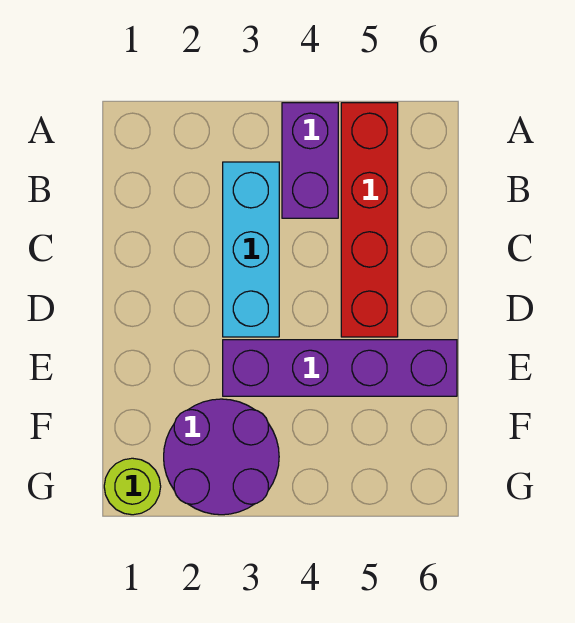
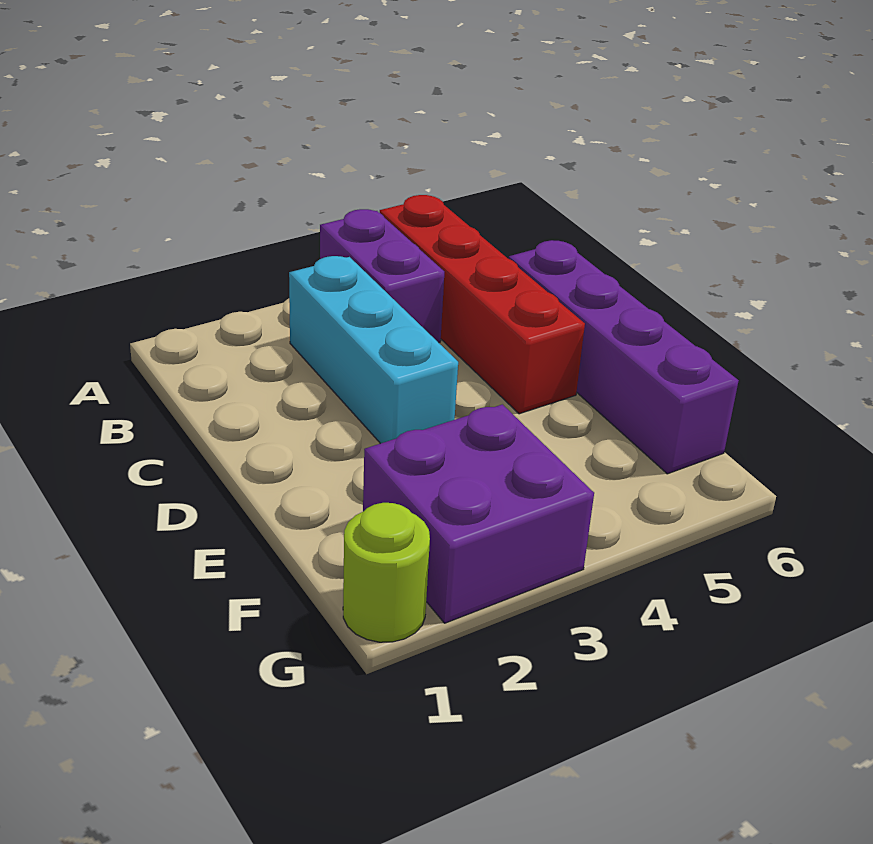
purple brick E3:E6 level 1 -> purple brick C6:F6 level 1
purple round brick F2:G3 level 1 -> purple brick F2:G3 level 1

